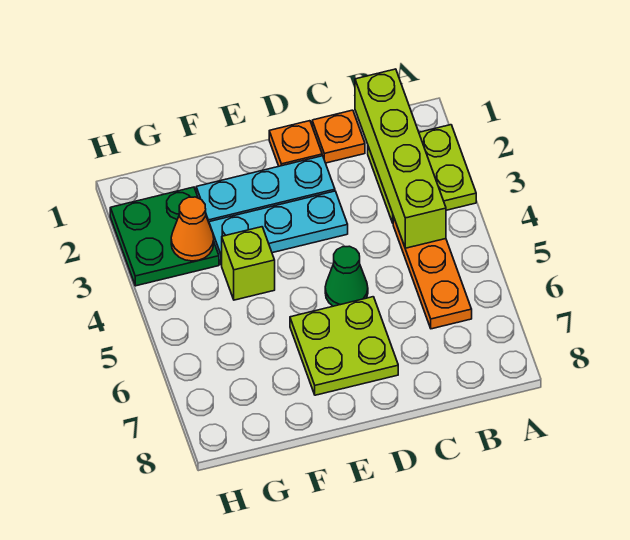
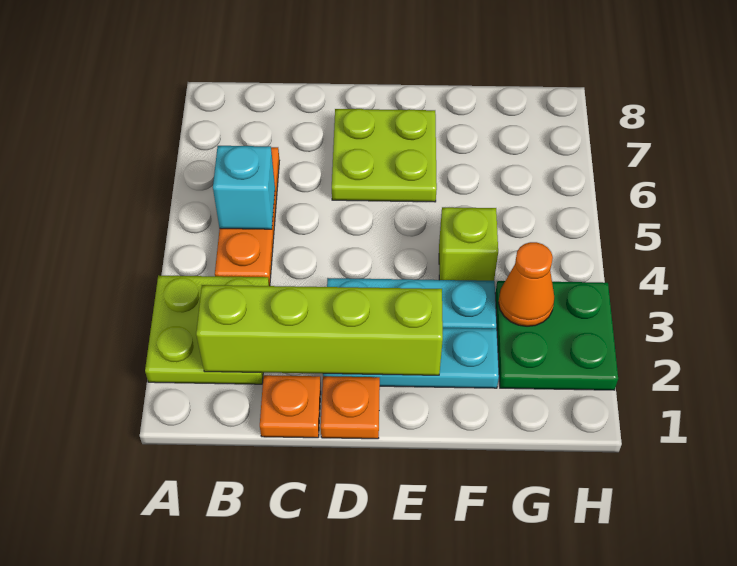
lime brick B1:B4 level 2 -> lime brick B2:E2 level 2
none -> cyan brick B5 level 2
green cone D5 level 1 -> none

